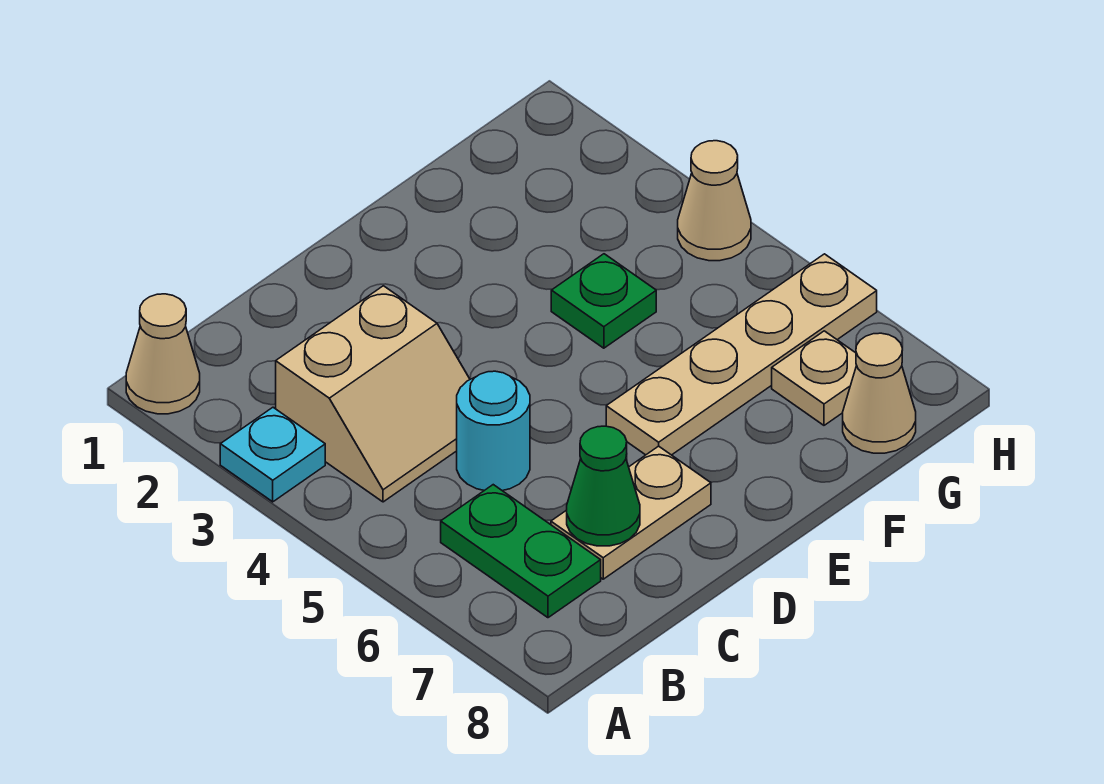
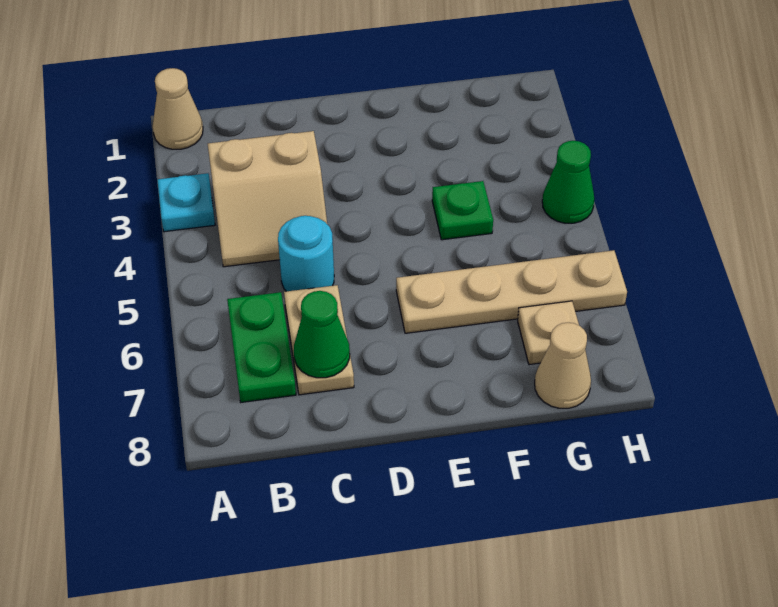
tan plate C7:D7 level 1 -> tan plate C6:C7 level 1
tan cone H4 level 1 -> green cone H4 level 1

